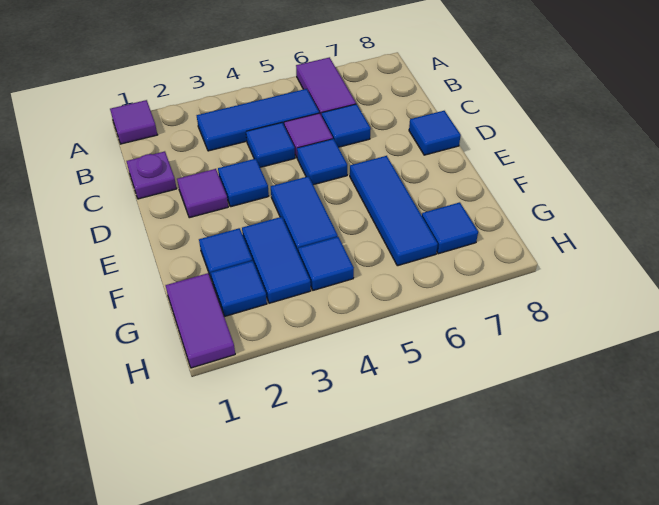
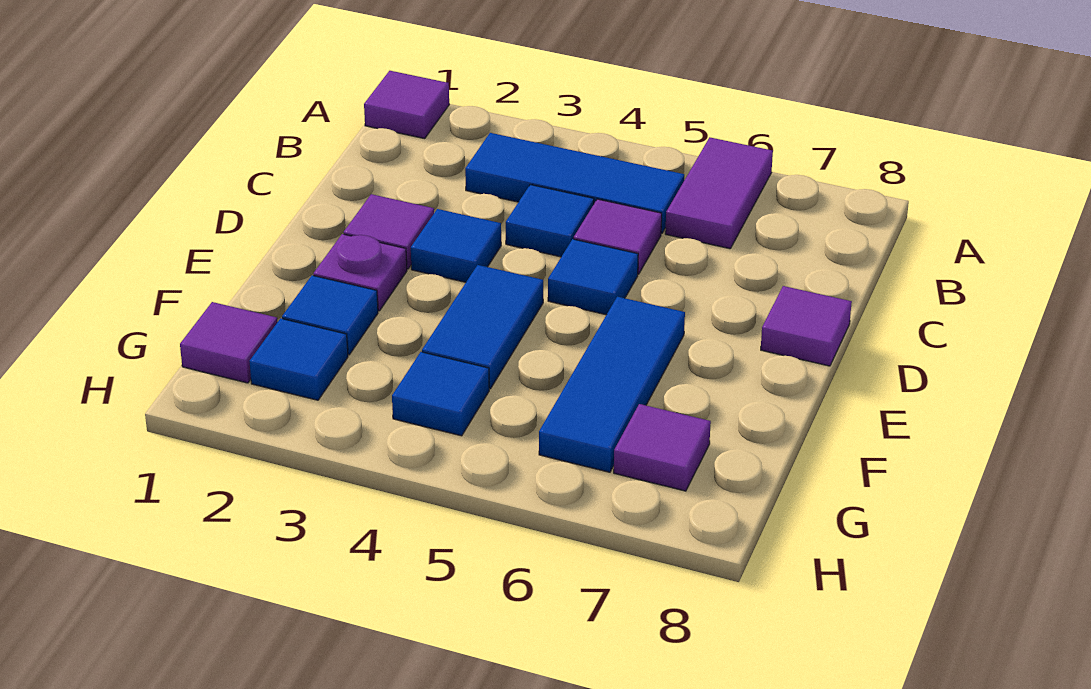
purple plate C1 level 1 -> purple plate E2 level 1
blue tile C6 level 1 -> none
blue tile D8 level 1 -> purple tile D8 level 1
blue tile F3:G3 level 1 -> none
purple tile G1:H1 level 1 -> purple tile G1 level 1
blue tile G7 level 1 -> purple tile G7 level 1

